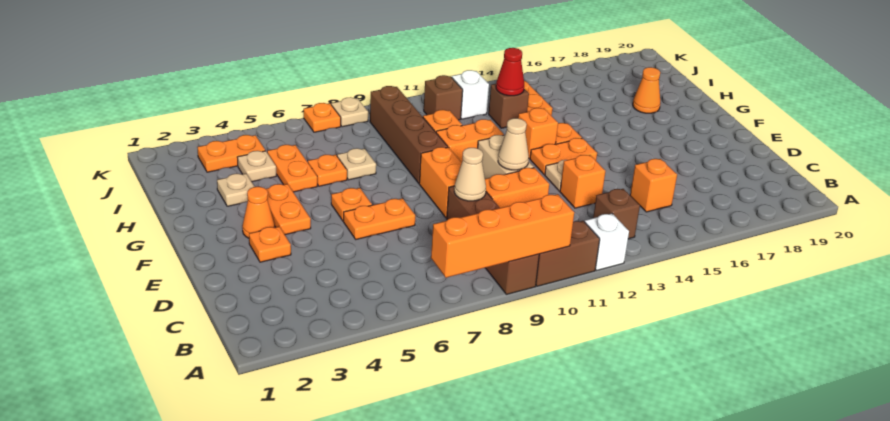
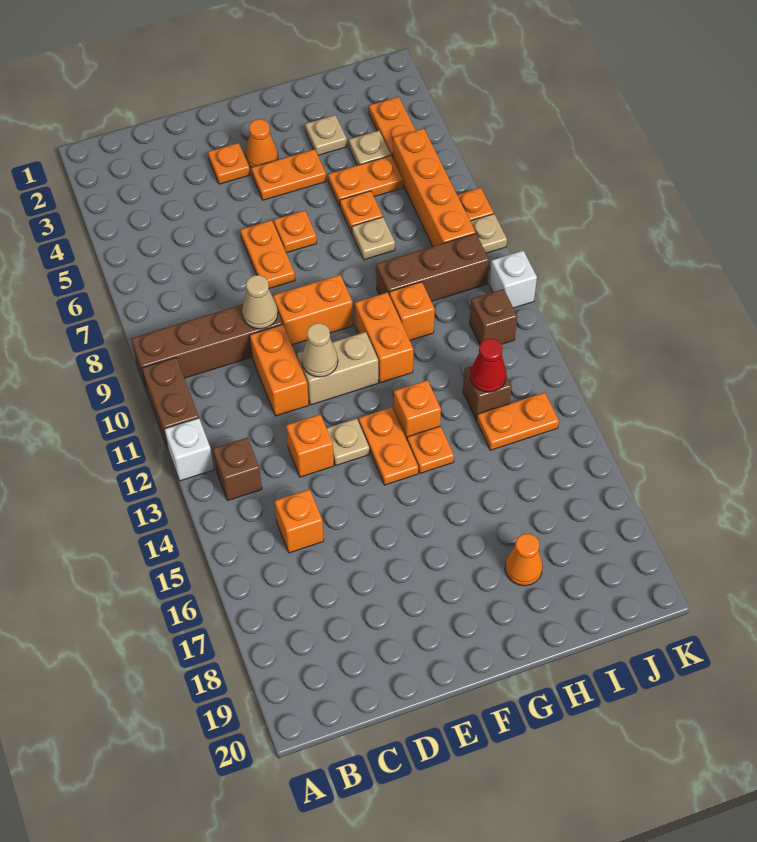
orange brick A7:A10 level 2 -> orange brick J5:J8 level 1
brown brick G9:J9 level 1 -> brown brick H9:J9 level 1
white brick J12 level 1 -> white brick K10 level 1

